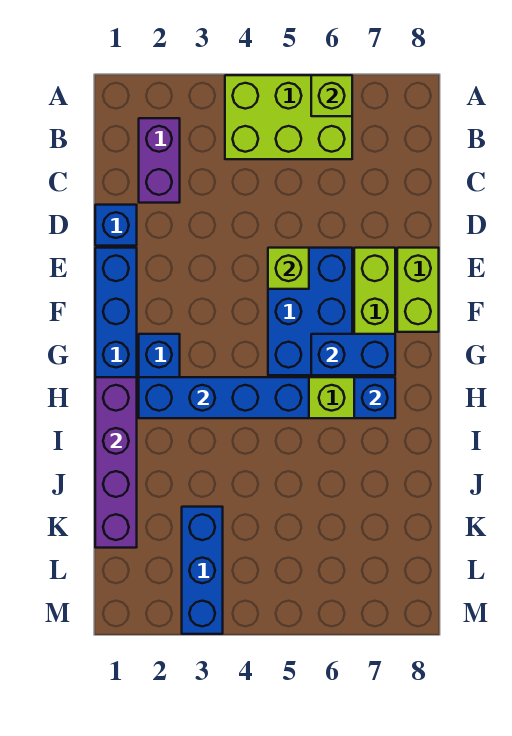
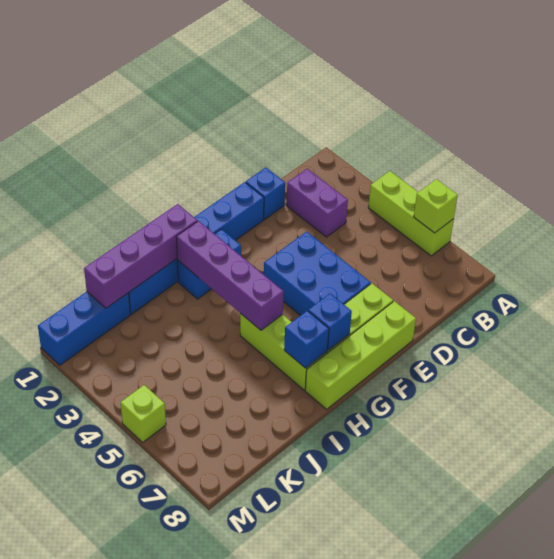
lime brick A4:B6 level 1 -> lime brick A4:A6 level 1
purple brick B2:C2 level 1 -> purple brick C2:C3 level 1
blue brick E5:G6 level 1 -> blue brick E4:F6 level 1
lime brick E5 level 2 -> lime brick M5 level 1
lime brick E8:F8 level 1 -> lime brick E8:H8 level 1
blue brick G6:G7 level 2 -> blue brick G7 level 2
blue brick H2:H5 level 2 -> purple brick H2:H5 level 2
blue brick K3:M3 level 1 -> blue brick K1:M1 level 1

